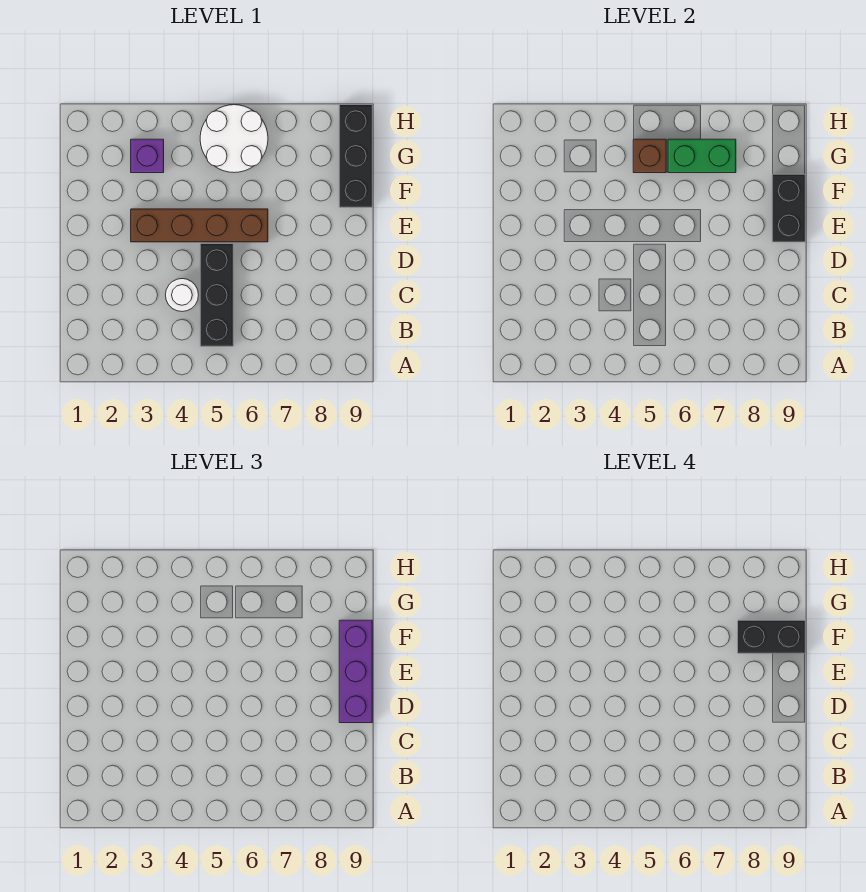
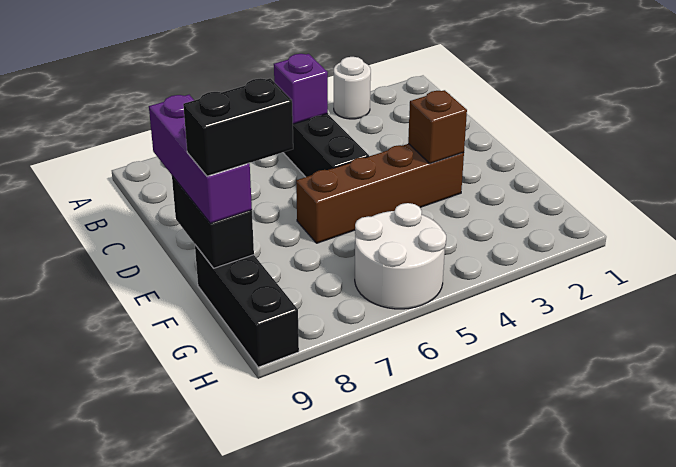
white round brick C4 level 1 -> white round brick A3 level 1
purple brick G3 level 1 -> purple brick B5 level 2
brown brick G5 level 2 -> brown brick E3 level 2
green brick G6:G7 level 2 -> none

